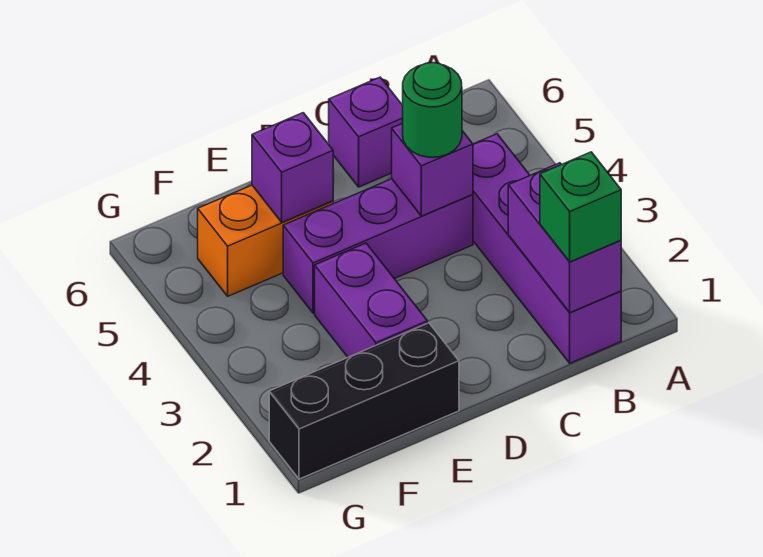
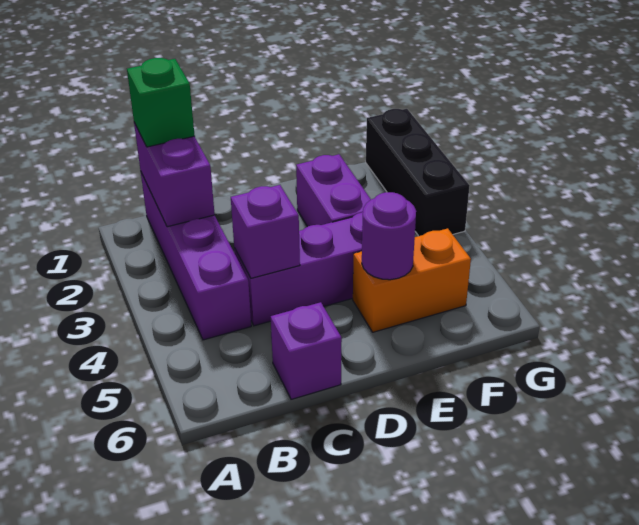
green round brick C4 level 3 -> none
black brick E1:G1 level 1 -> black brick G1:G3 level 1
purple brick E5 level 2 -> purple round brick E5 level 2

